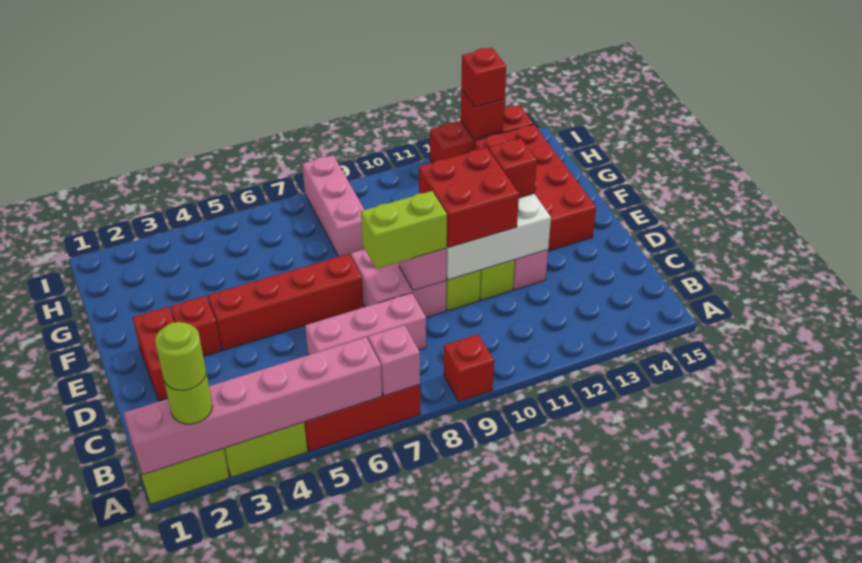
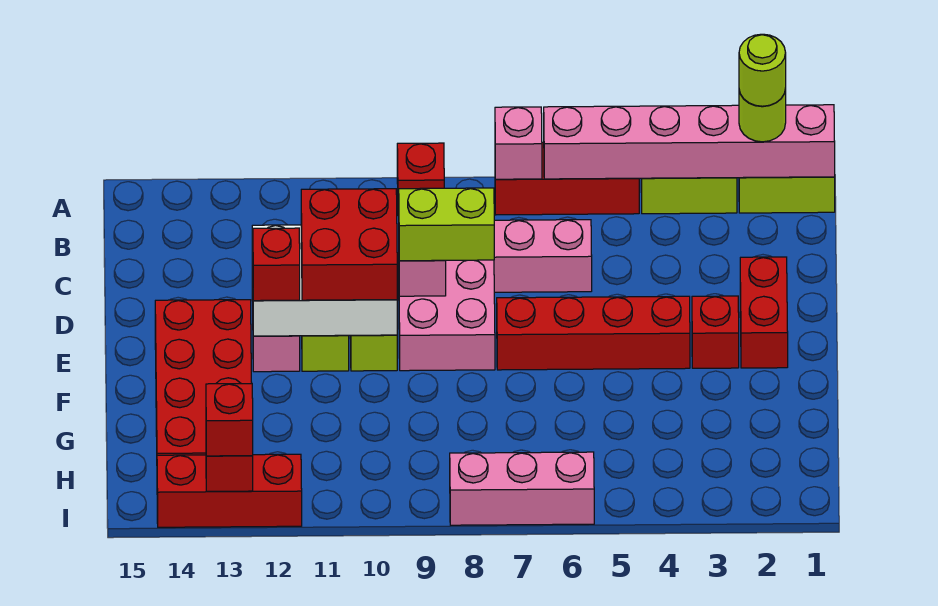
pink brick G8:I8 level 1 -> pink brick I6:I8 level 1

